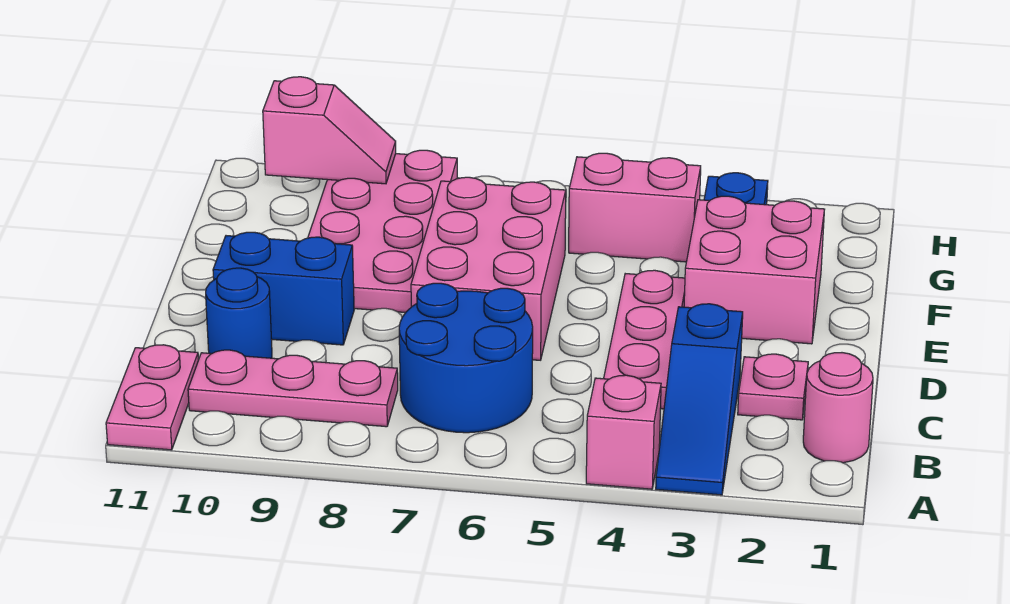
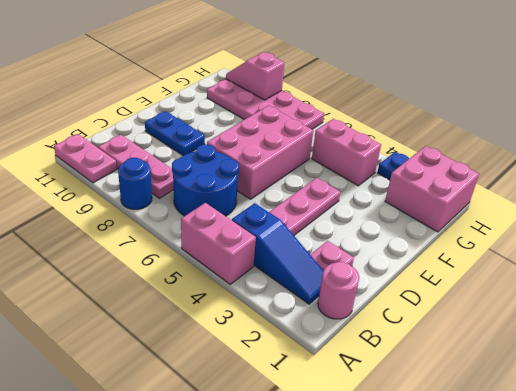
blue slope A3:C3 level 1 top C -> blue slope B2:B4 level 1 top 4
pink brick A4 level 1 -> pink brick A4:A5 level 1
pink plate A11:B11 level 1 -> pink plate A10:A11 level 1
blue round brick C10 level 1 -> blue round brick A8 level 1
blue brick D9:D10 level 1 -> blue plate D9:D10 level 1
pink brick E2:F3 level 1 -> pink brick G1:H2 level 1
pink plate E8:H9 level 1 -> pink plate G7:H10 level 1
pink slope H9:H10 level 2 top 10 -> pink slope H9:H10 level 2 top 9

